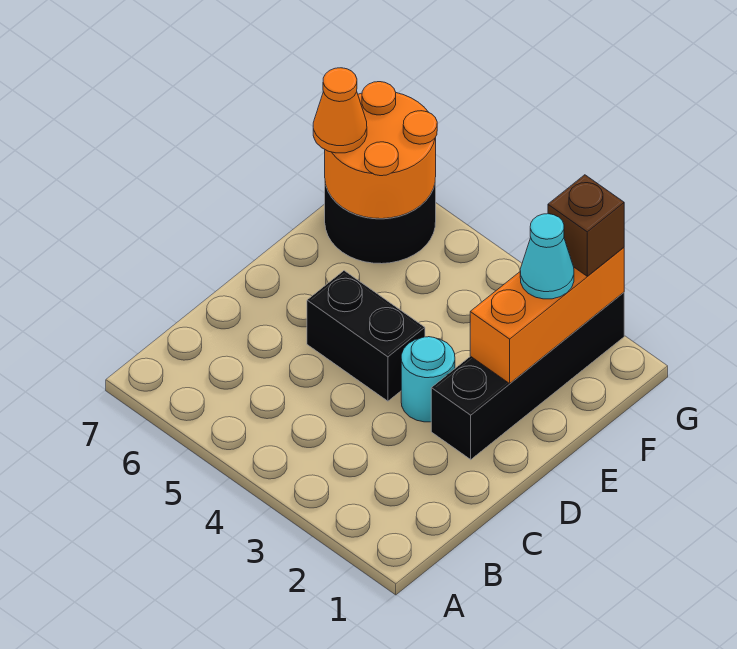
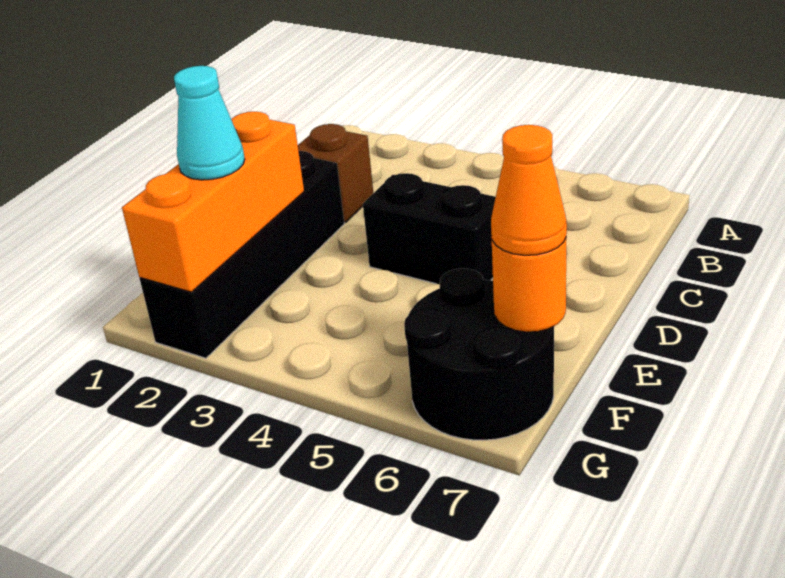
cyan round brick D3 level 1 -> none
orange round brick F6:G7 level 2 -> orange round brick F7 level 2
brown brick G2 level 3 -> brown brick C2 level 1

